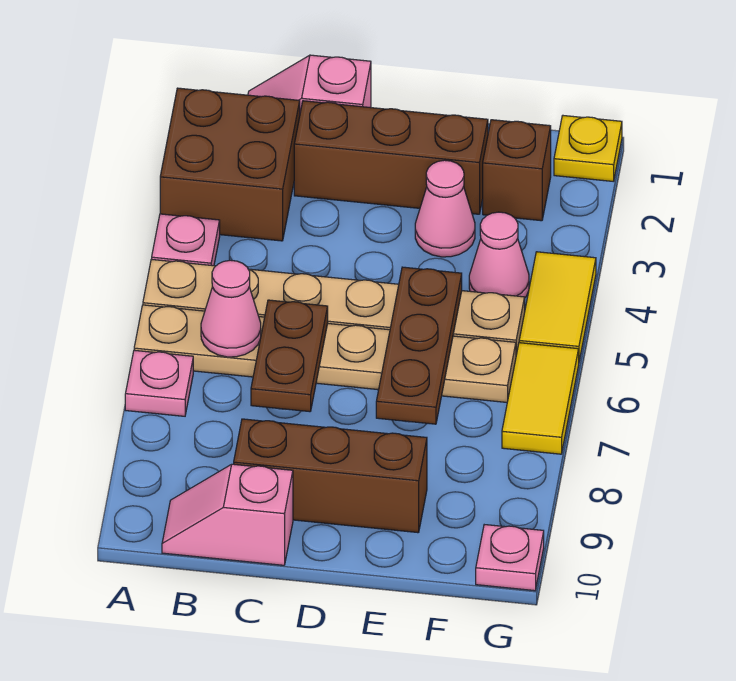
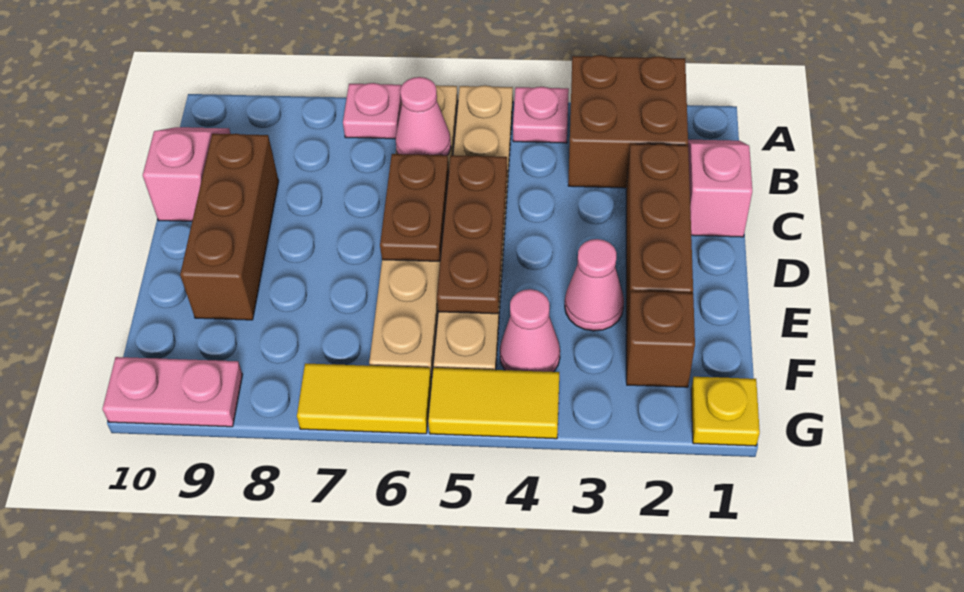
brown plate C6:C7 level 2 -> brown plate C6:D6 level 2
brown plate E5:E7 level 2 -> brown plate C5:E5 level 2
pink plate G10 level 1 -> pink plate G9:G10 level 1

